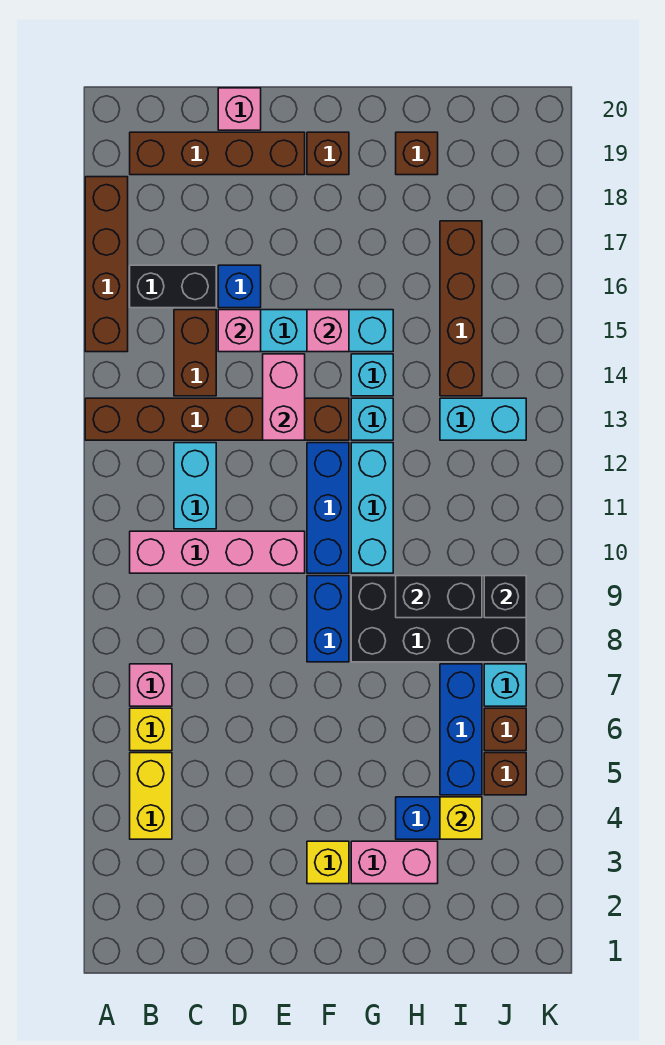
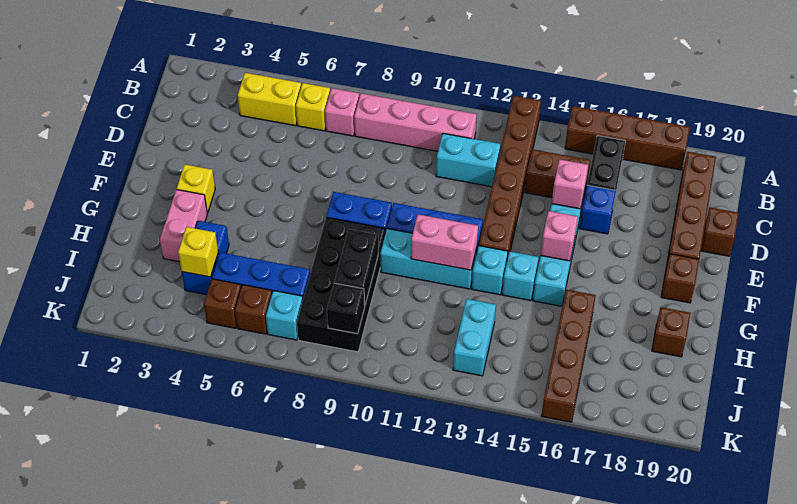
pink brick B10:E10 level 1 -> pink brick B8:B11 level 1
pink brick D20 level 1 -> brown brick D20 level 1
pink brick E13:E14 level 2 -> pink brick G11:G12 level 2
brown brick I14:I17 level 1 -> brown brick H16:K16 level 1

